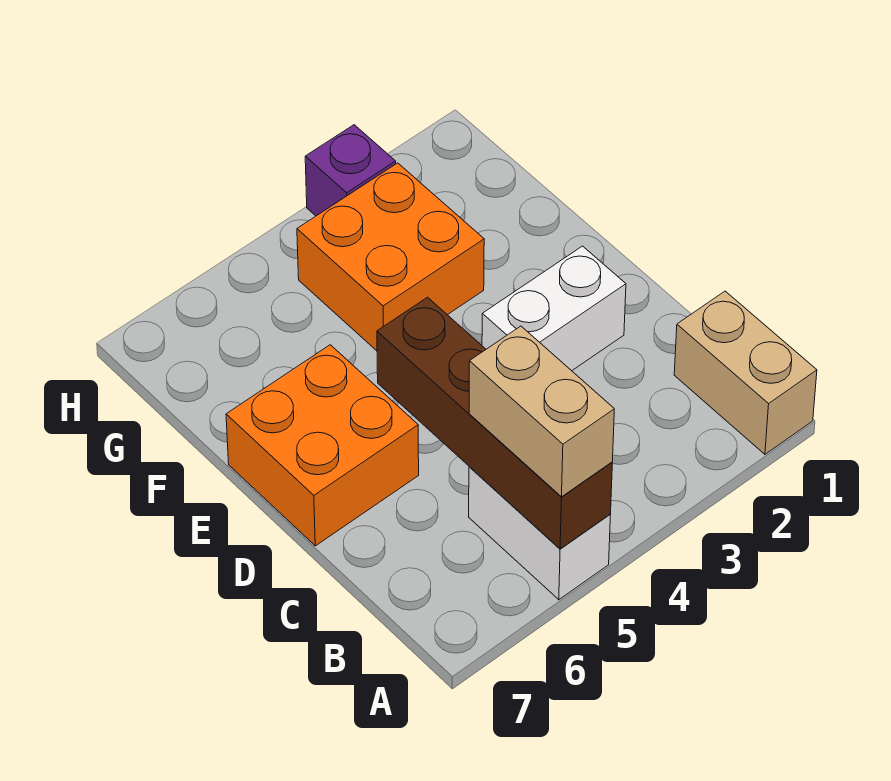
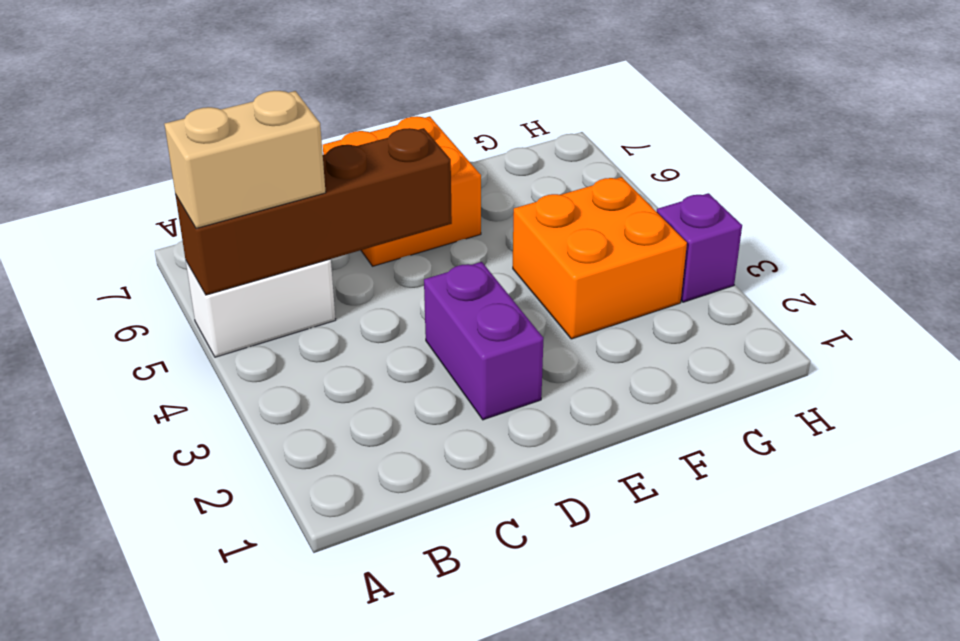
tan brick A1:B1 level 1 -> none
white brick D2:D3 level 1 -> purple brick D2:D3 level 1

